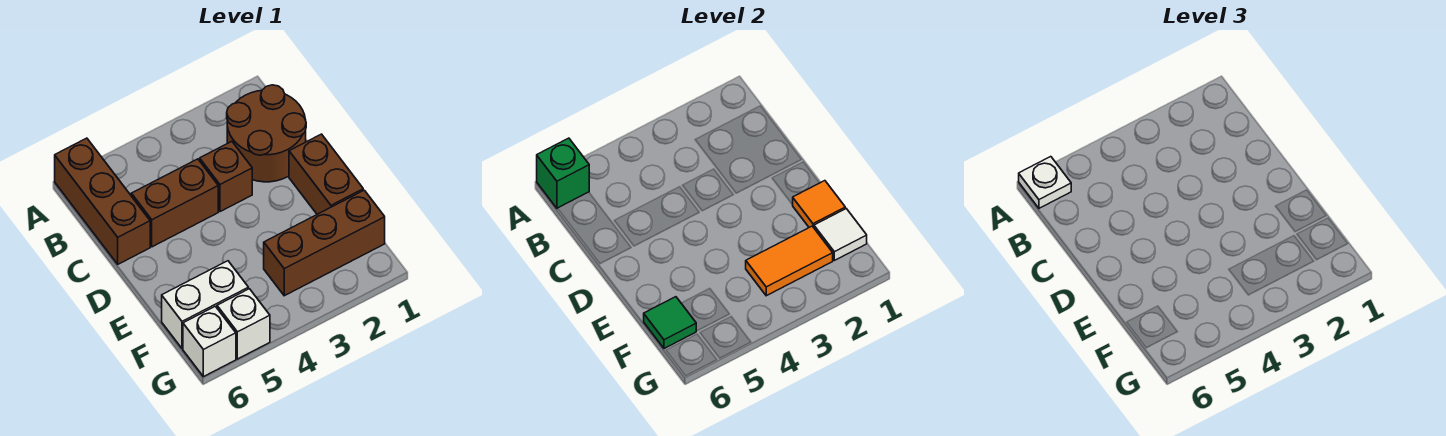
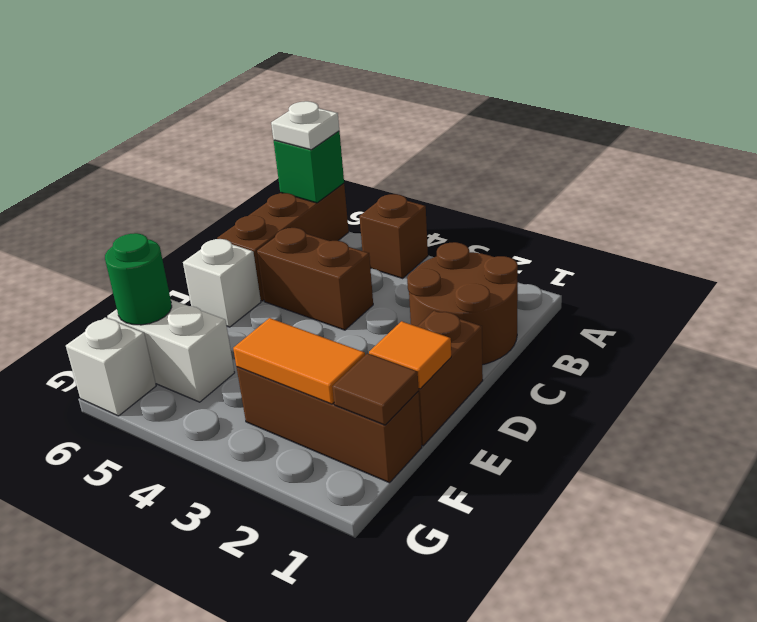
brown brick C3 level 1 -> brown brick A4 level 1
white tile F1 level 2 -> brown tile F1 level 2
green tile F6 level 2 -> green round brick F6 level 2
white brick G5 level 1 -> white brick D6 level 1

